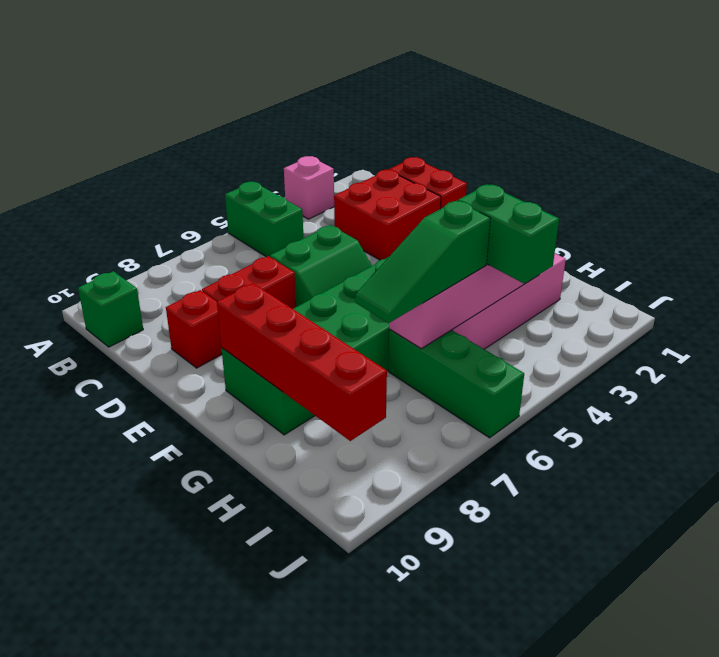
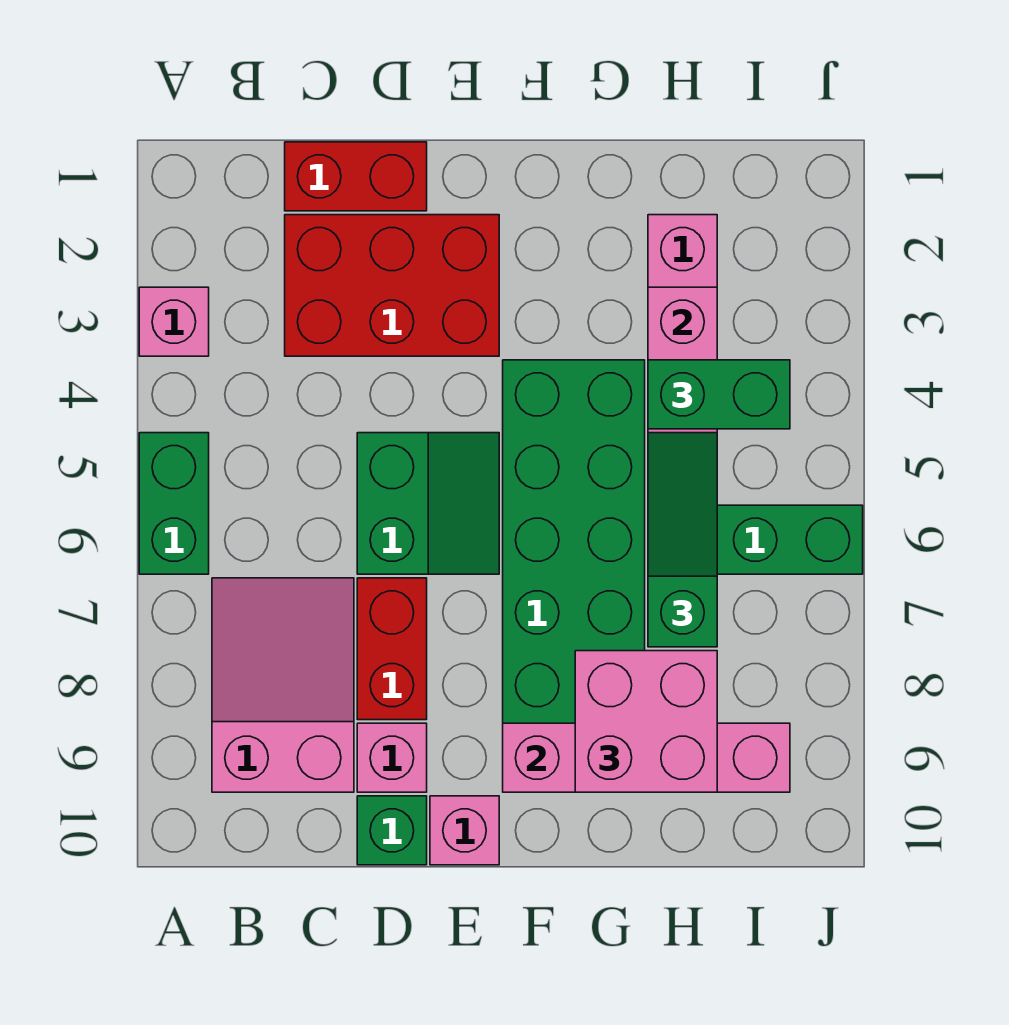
green brick A5:B5 level 1 -> green brick A5:A6 level 1
none -> pink slope B7:C9 level 1 top 9
green brick B10 level 1 -> green brick D10 level 1
red brick C2:D3 level 1 -> red brick C2:E3 level 1
red brick D9 level 1 -> pink brick D9 level 1
none -> pink brick E10 level 1
red brick F9:I9 level 2 -> pink brick F9:I9 level 2
none -> pink brick G8:H9 level 3
green slope H5:H7 level 3 top 5 -> green slope H5:H7 level 3 top 7

